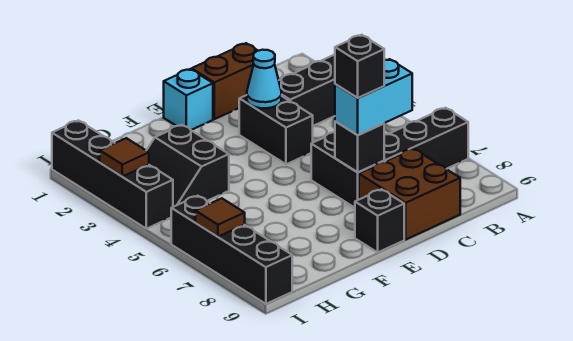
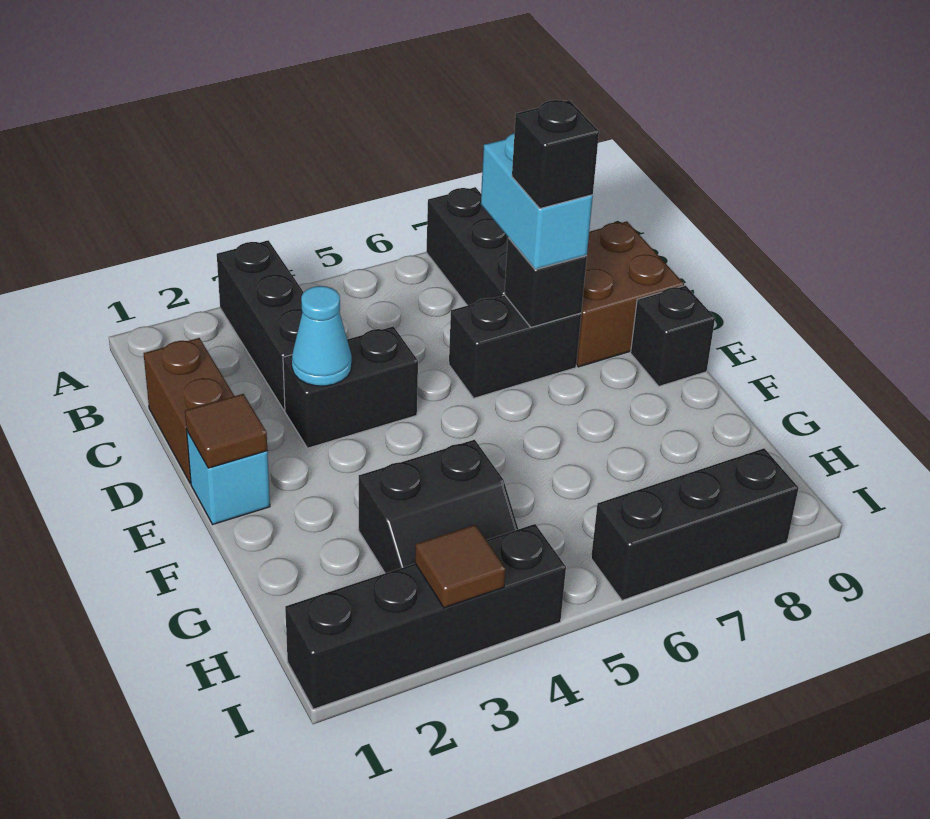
black brick I6:I9 level 1 -> black brick I6:I8 level 1
brown tile I7 level 2 -> brown tile E1 level 2

